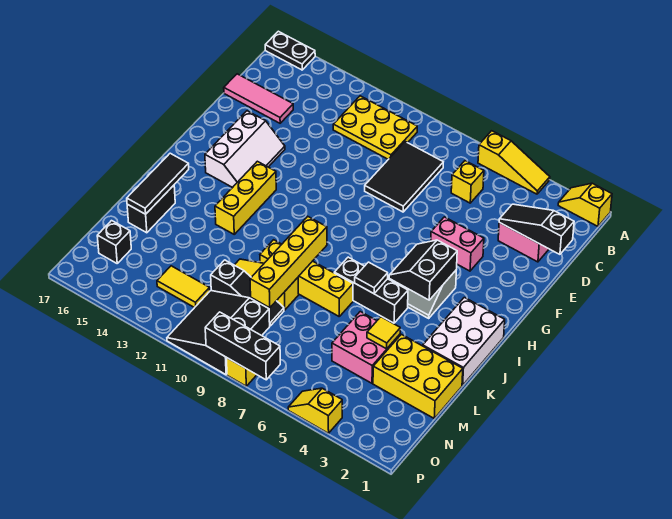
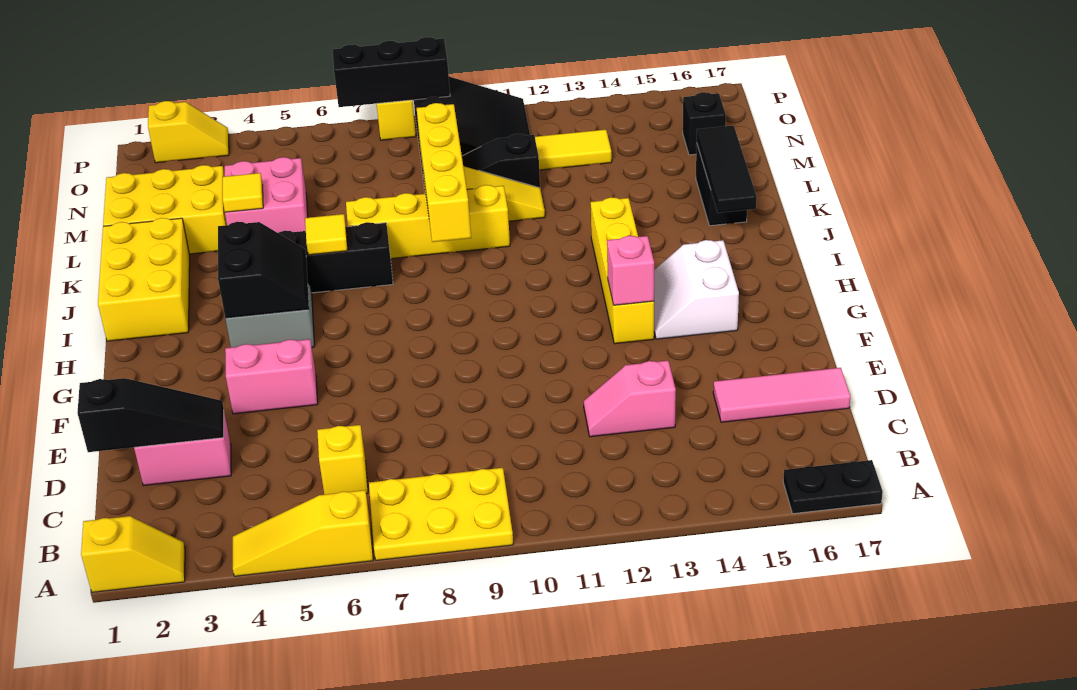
yellow plate B10:C12 level 1 -> yellow plate A7:B9 level 1
black tile C8:E9 level 1 -> none
none -> pink slope D12:D13 level 1 top 13
white slope F14:H15 level 1 top 15 -> white slope G14:H15 level 1 top 15
none -> pink brick G13 level 2
yellow brick H13:J13 level 1 -> yellow brick G13:J13 level 1
white brick I1:K2 level 1 -> yellow brick I1:K2 level 1
black tile J6 level 2 -> yellow tile J6 level 2
yellow slope P4:P5 level 1 top 4 -> yellow slope P2:P3 level 1 top 2

